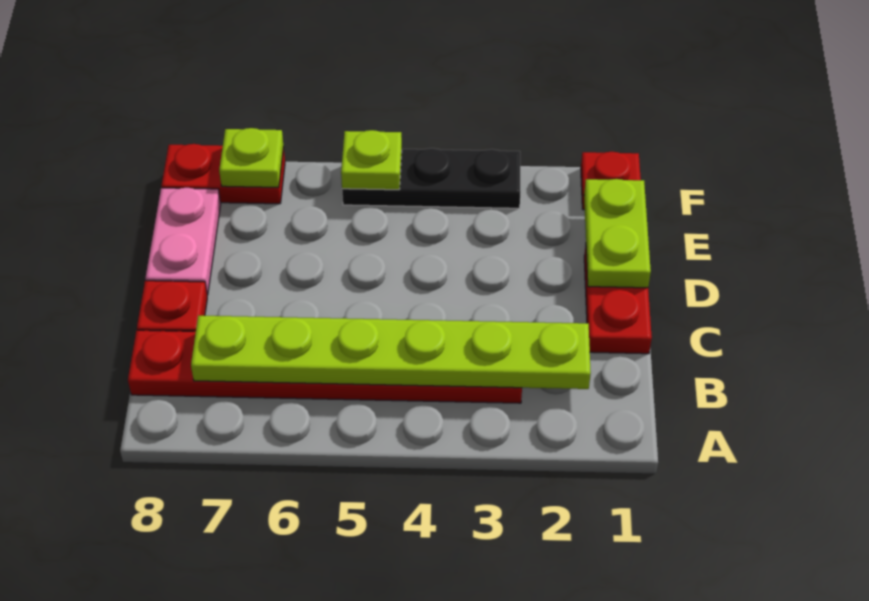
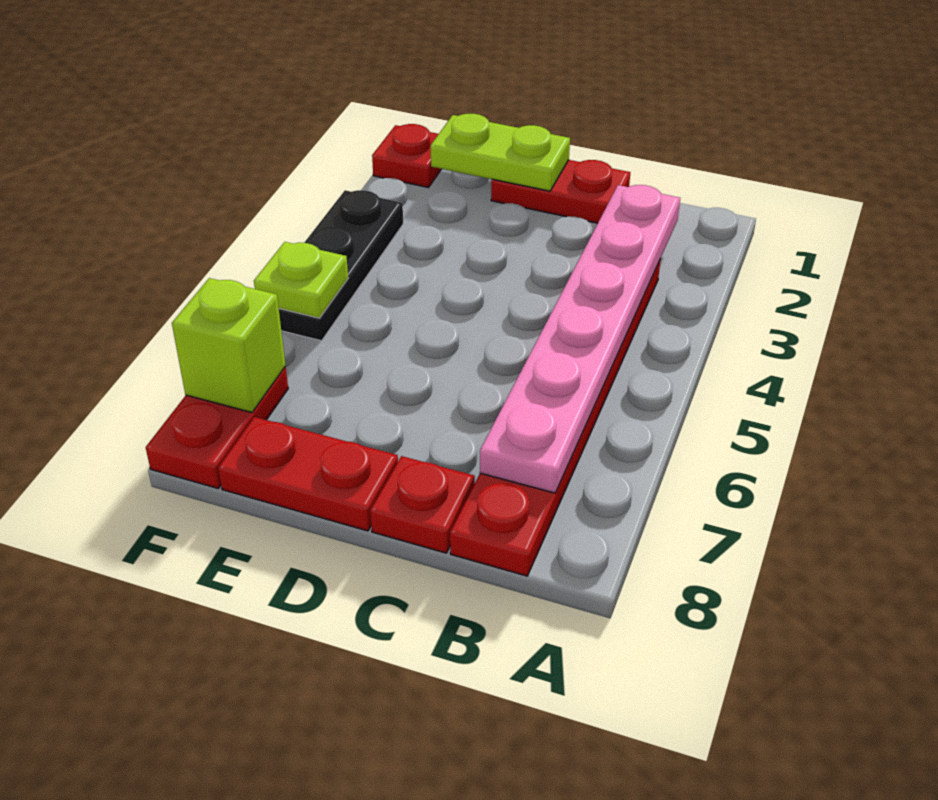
lime plate B2:B7 level 2 -> pink plate B2:B7 level 2
pink plate D8:E8 level 1 -> red plate D8:E8 level 1
lime plate F7 level 2 -> lime brick F7 level 2

